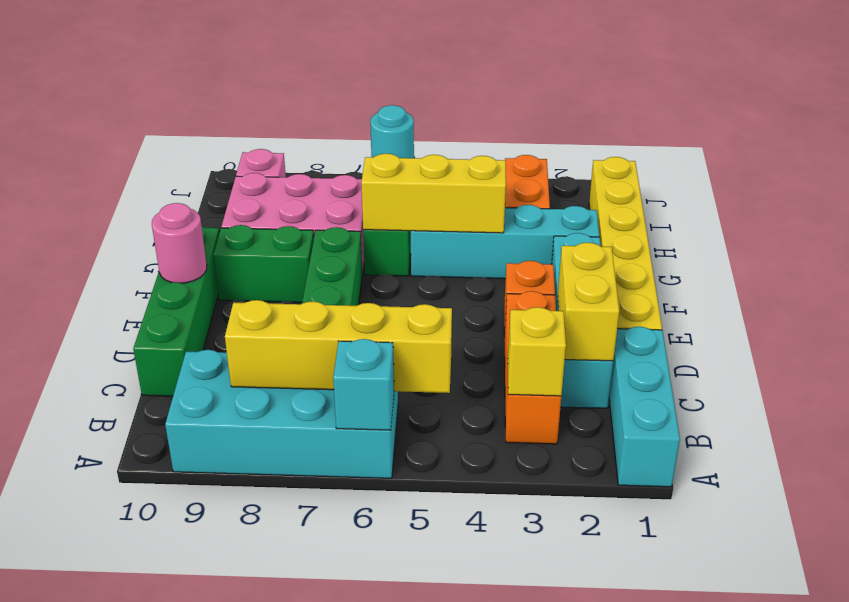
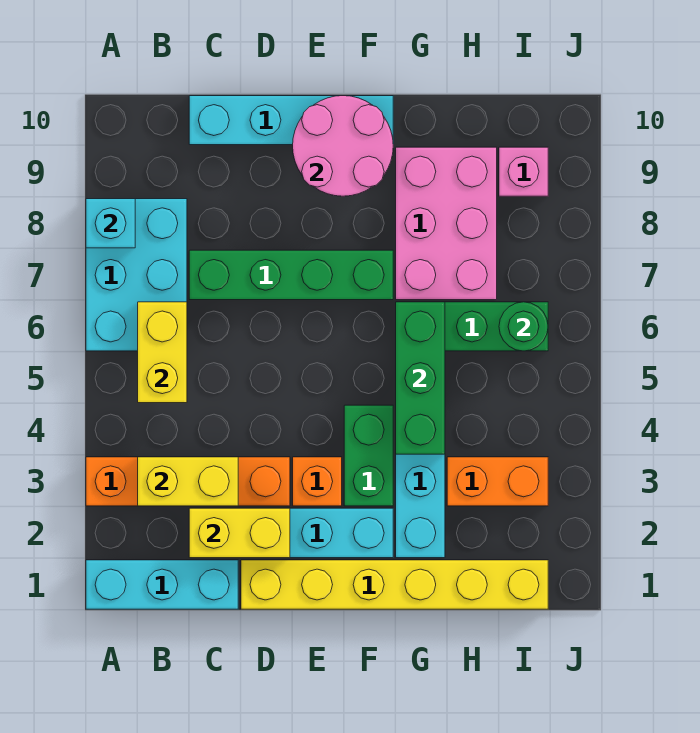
cyan brick A6:B9 level 1 -> cyan brick A6:B8 level 1
cyan brick A6 level 2 -> cyan brick A8 level 2
orange brick B3:D3 level 1 -> orange brick A3:D3 level 1
yellow brick B3 level 2 -> yellow brick B3:C3 level 2
yellow brick B5:B8 level 2 -> yellow brick B5:B6 level 2
green brick C10:F10 level 1 -> cyan brick C10:F10 level 1
pink round brick E10 level 2 -> pink round brick E9:F10 level 2
green brick F8:F9 level 1 -> green brick F3:F4 level 1
yellow brick G4:G6 level 2 -> green brick G4:G6 level 2
cyan round brick I6 level 2 -> green round brick I6 level 2

